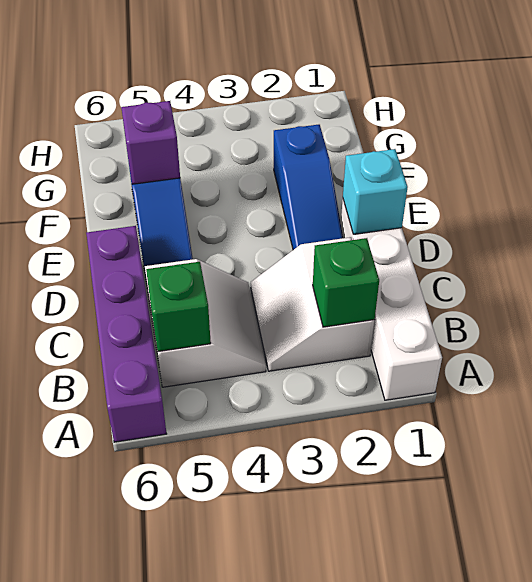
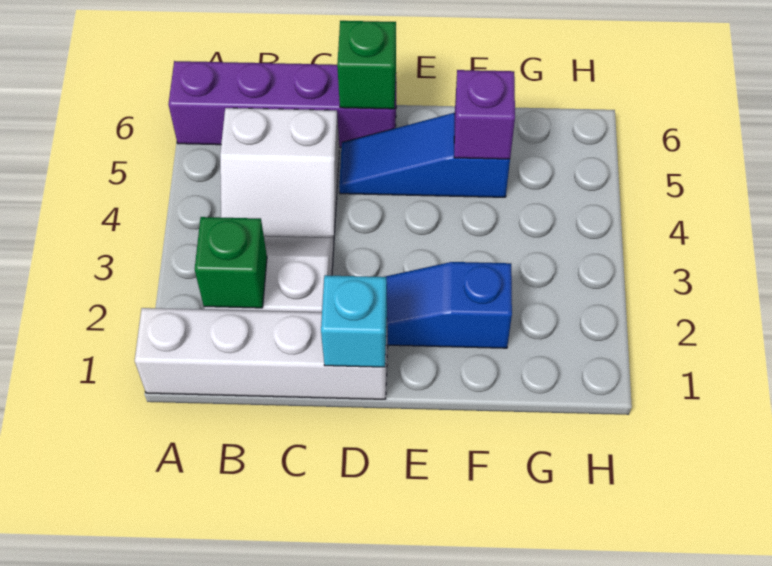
green brick B5 level 2 -> green brick D6 level 2

